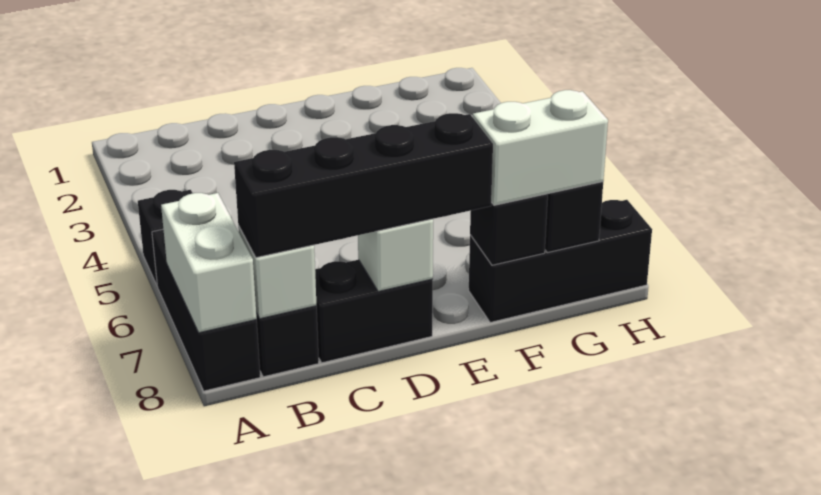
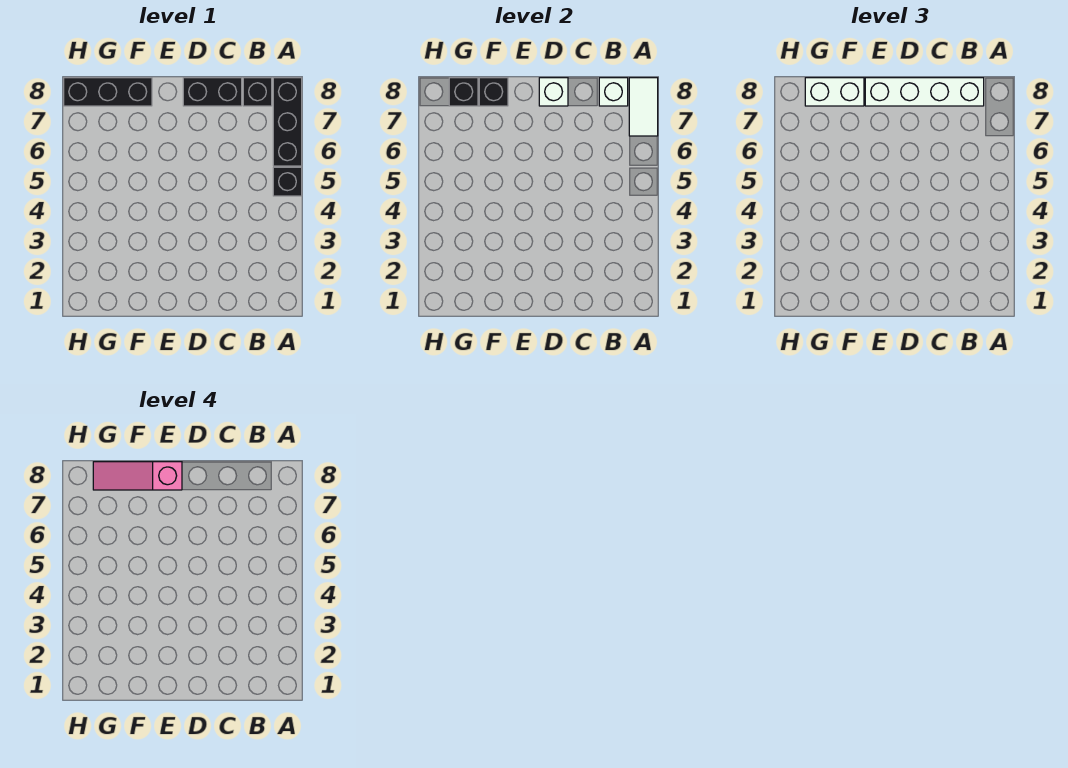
white brick A7:A8 level 2 -> white tile A7:A8 level 2
black brick B8:E8 level 3 -> white brick B8:E8 level 3
none -> pink slope E8:G8 level 4 top E

